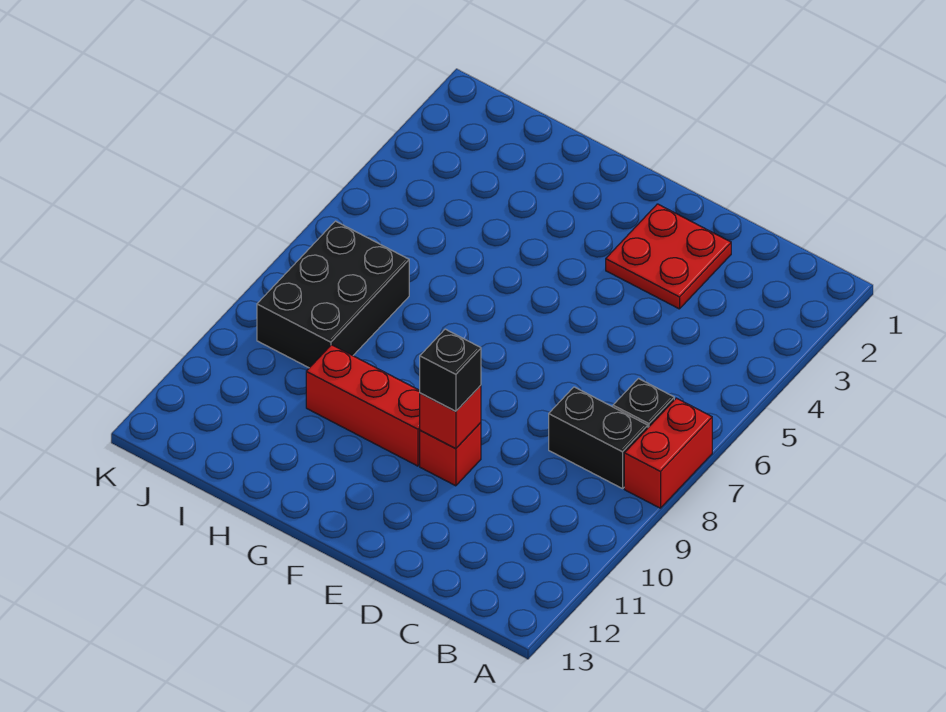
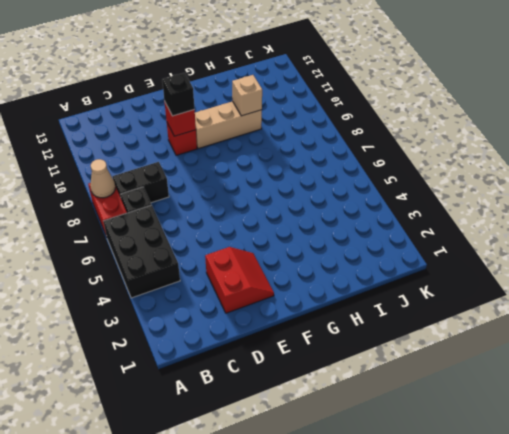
none -> tan cone A8 level 2
red plate D2:E3 level 1 -> red slope D2:E3 level 1 top D
red brick F10:H10 level 1 -> tan brick F10:H10 level 1
none -> tan brick H10 level 2
black brick I7:J9 level 1 -> black brick A4:B6 level 1

